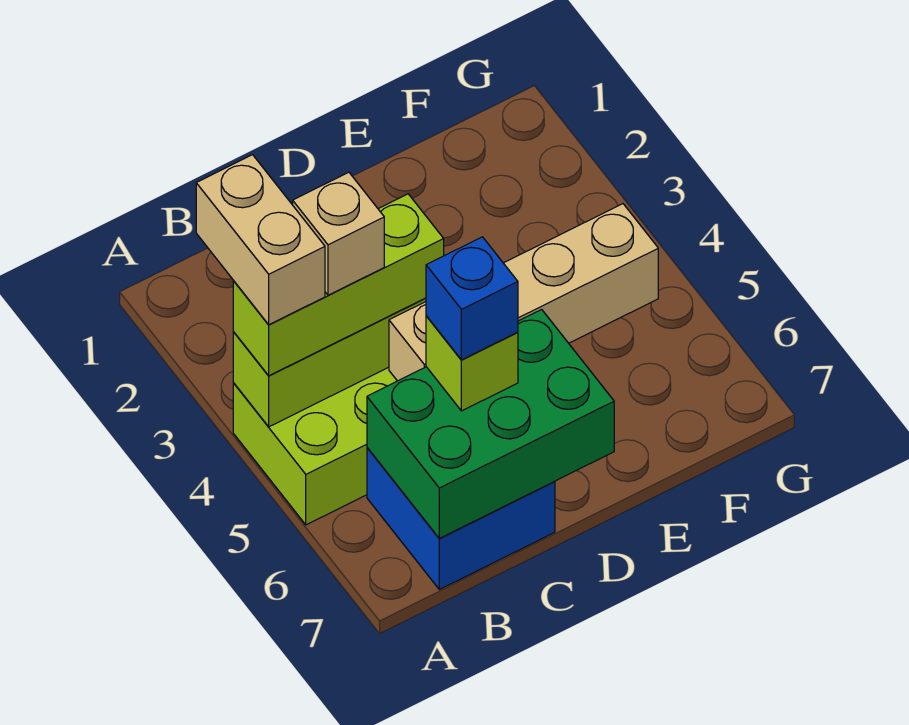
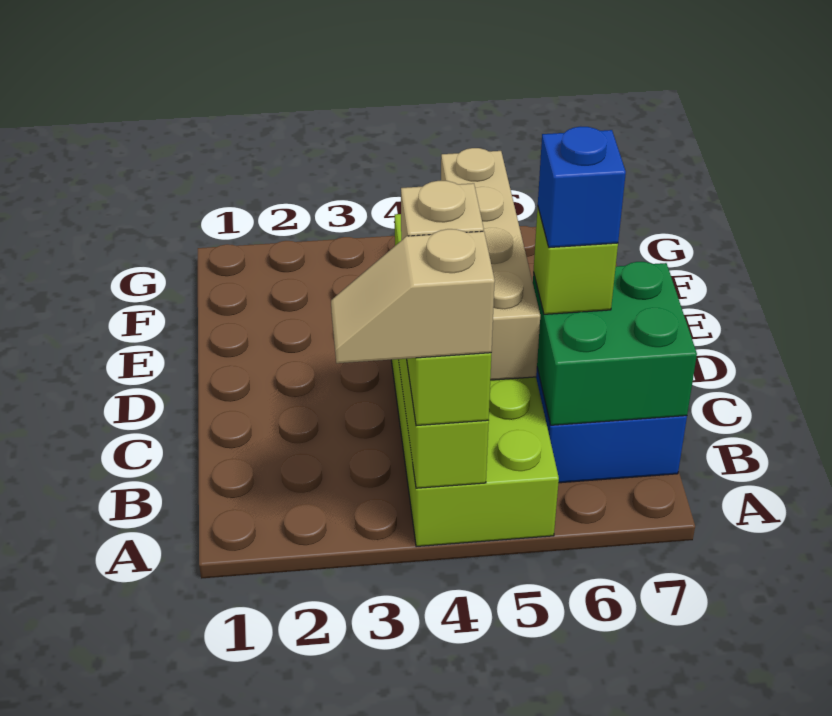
tan brick A3:A4 level 4 -> tan slope A3:A4 level 4 top 4
green brick B6:D7 level 2 -> green brick B6:C7 level 2

